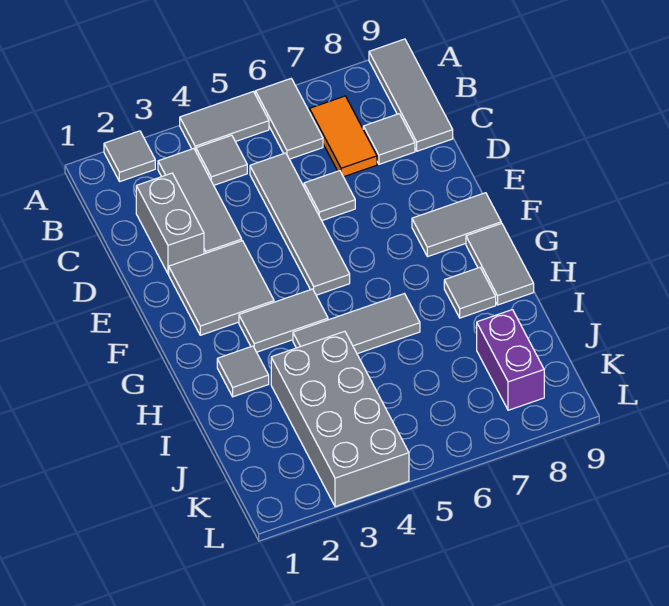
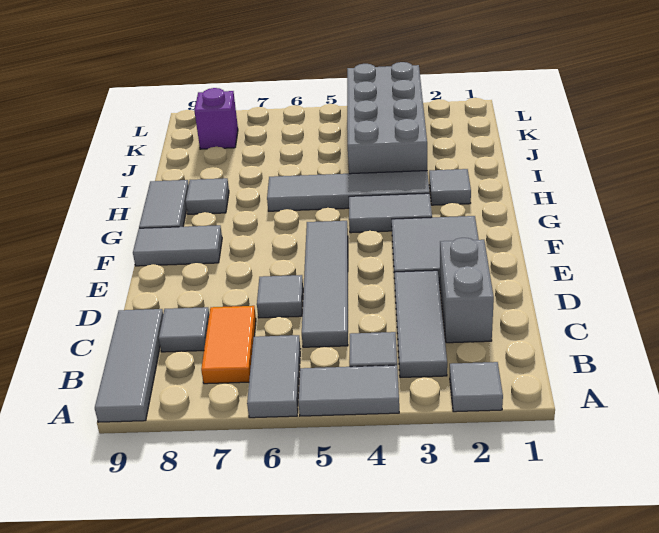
grey tile H4:H6 level 1 -> grey tile H3:H6 level 1
purple brick J8:K8 level 1 -> purple brick K8 level 1

